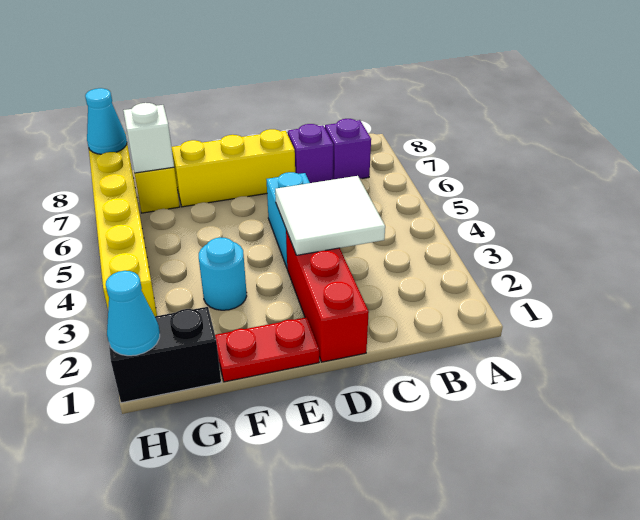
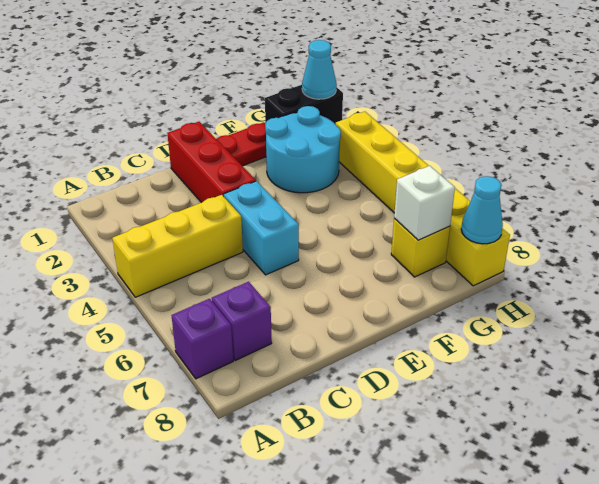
white tile C3:D4 level 2 -> none
purple brick C7 level 1 -> purple brick A7 level 1
yellow brick D7:F7 level 1 -> yellow brick A4:C4 level 1
cyan round brick F3 level 1 -> cyan round brick F2:G3 level 1

